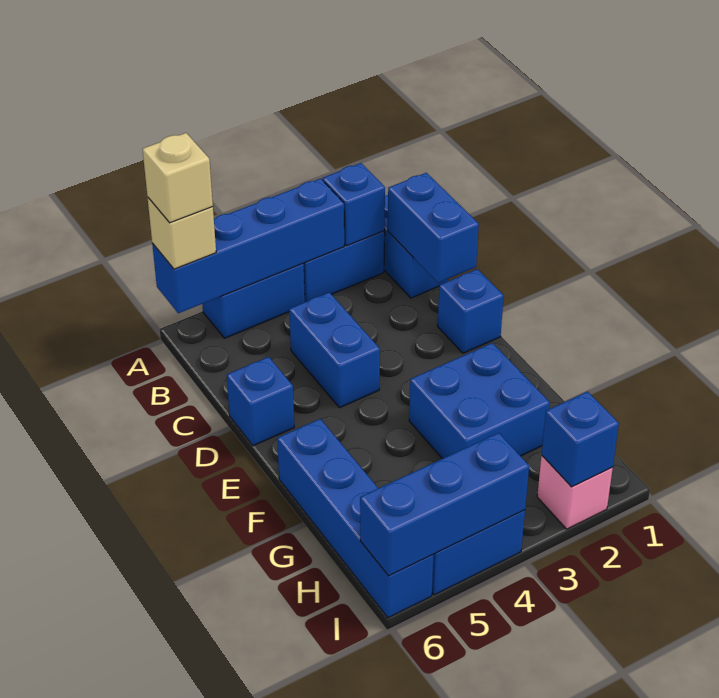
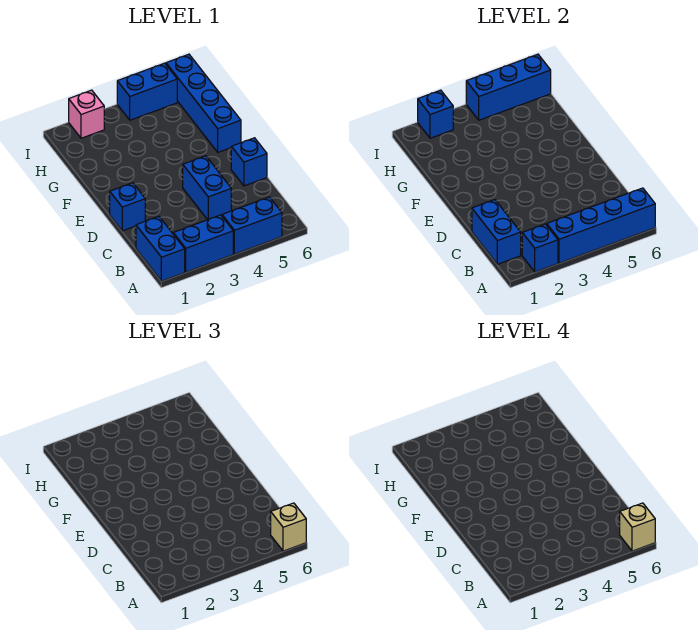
blue brick F2:G3 level 1 -> none

